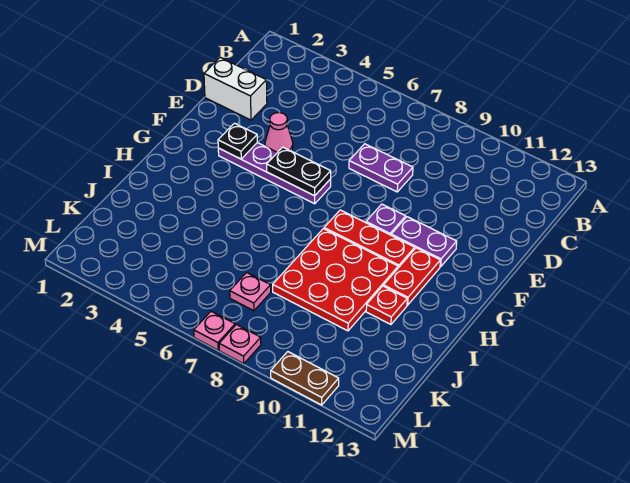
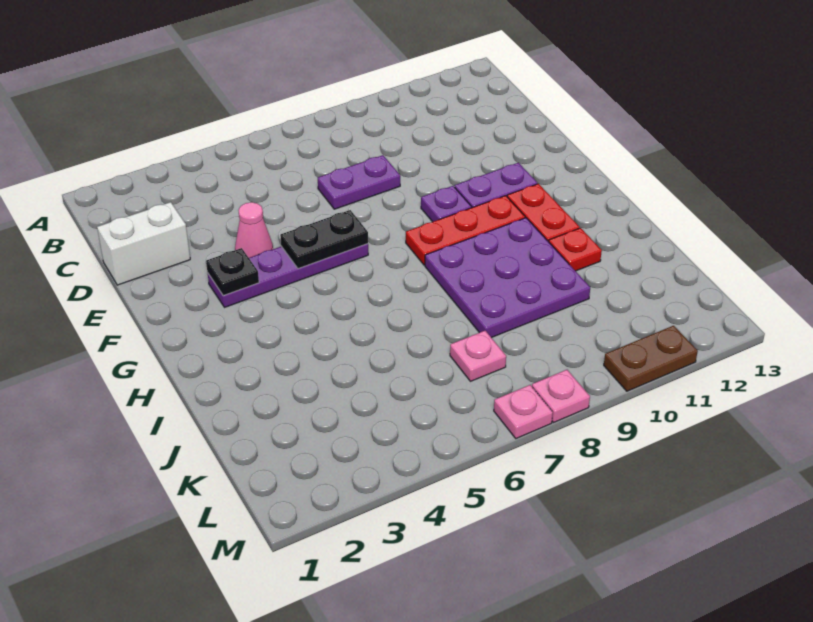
red plate H8:J10 level 1 -> purple plate H8:J10 level 1

